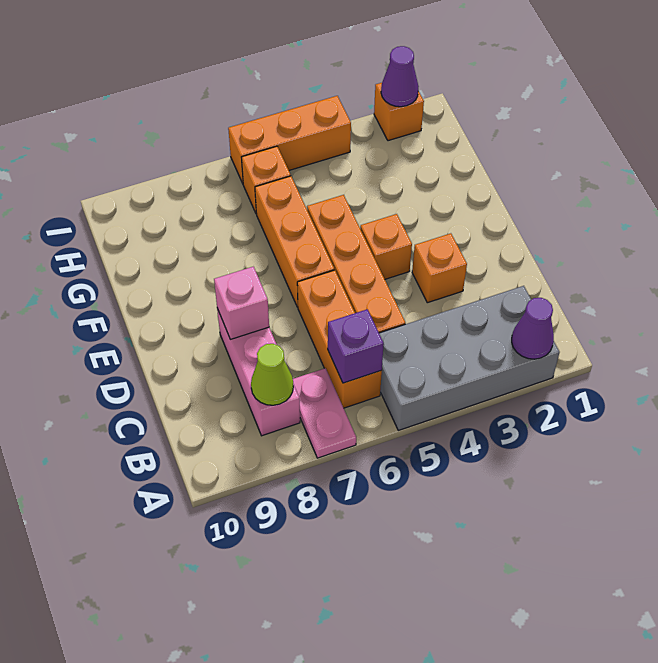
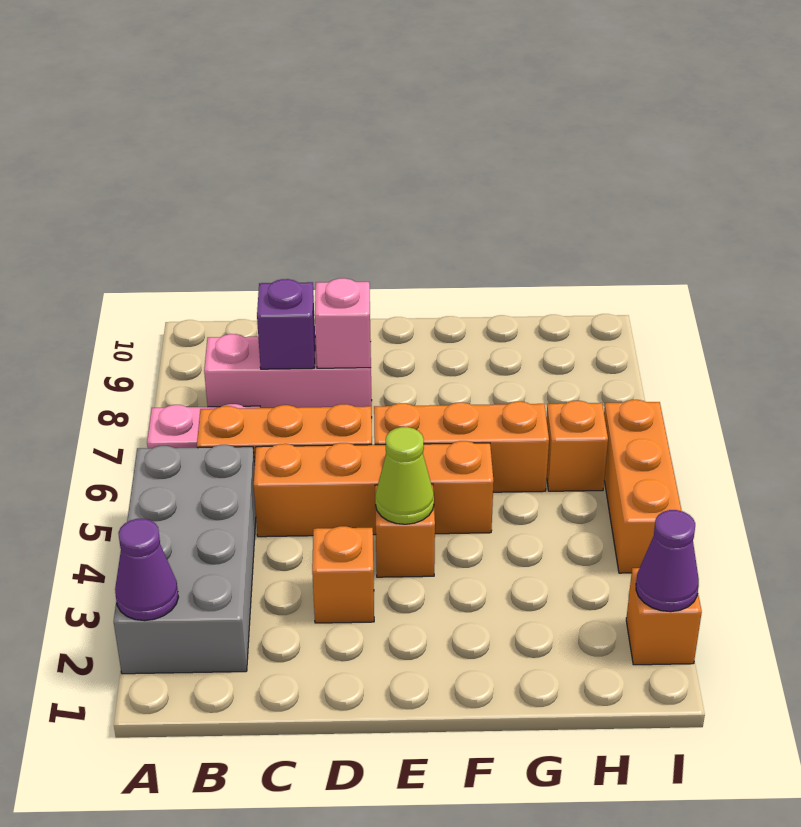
purple brick B6 level 2 -> purple brick C8 level 2
lime cone B8 level 2 -> lime cone E4 level 2

